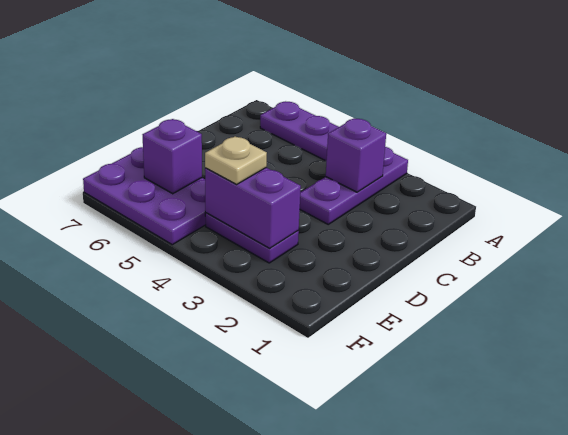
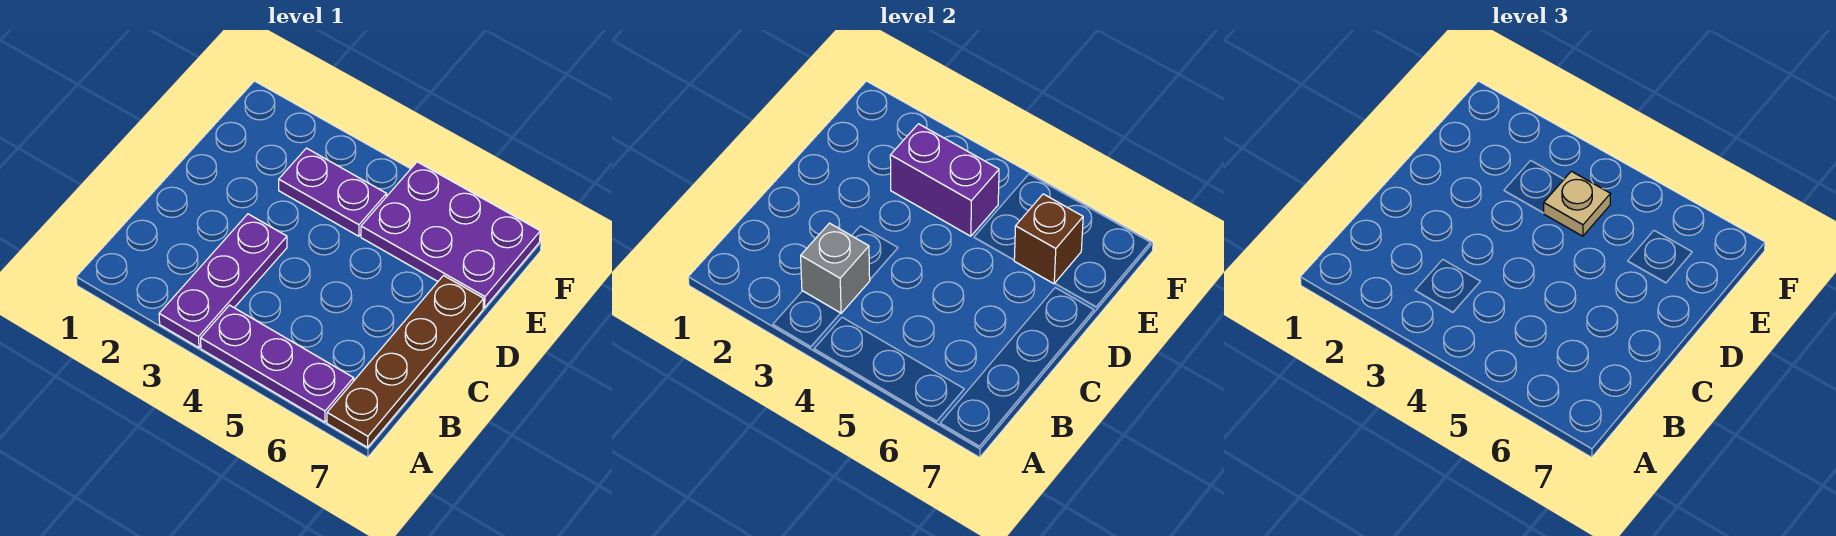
none -> brown plate A7:D7 level 1
purple brick B3 level 2 -> grey brick B3 level 2
purple brick E6 level 2 -> brown brick E6 level 2

